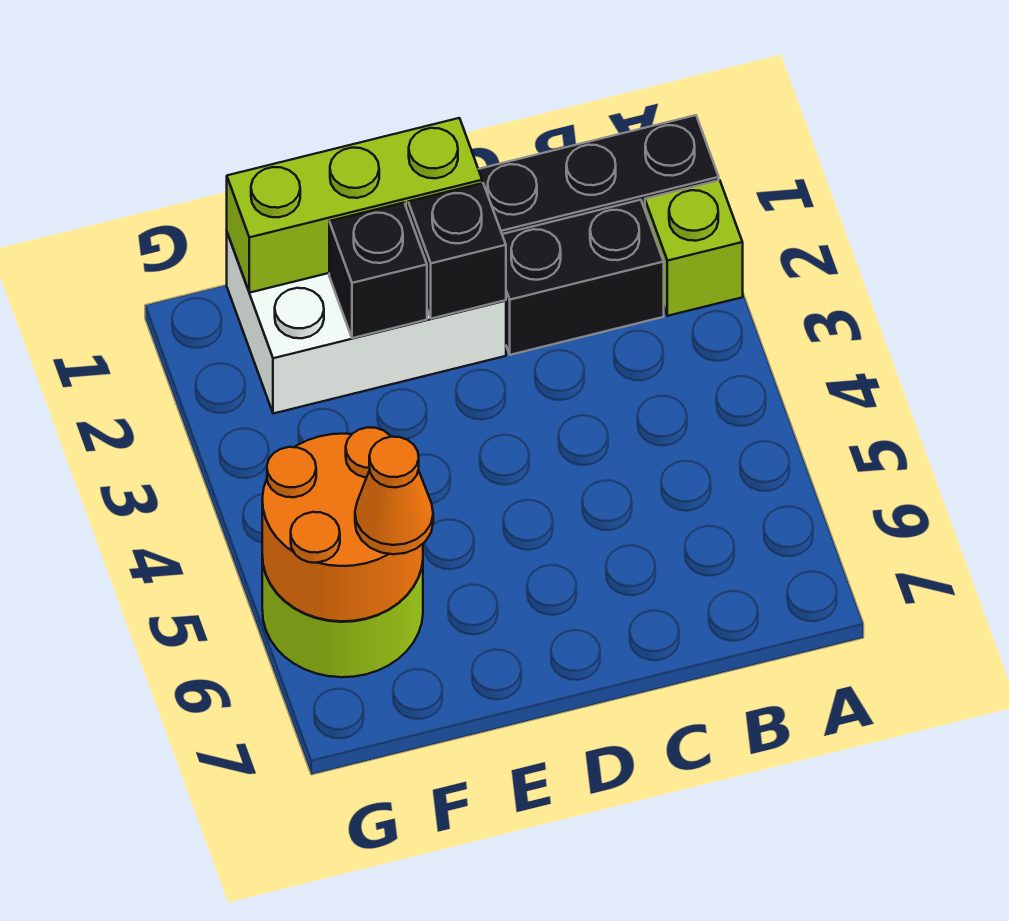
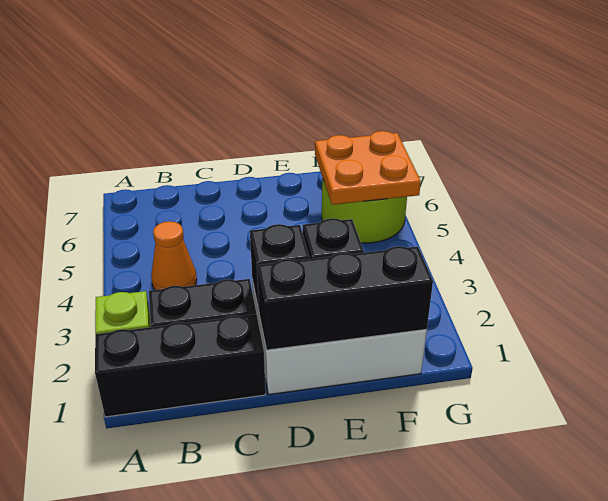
lime brick D1:F1 level 2 -> black brick D1:F1 level 2
orange round brick F5:G6 level 2 -> orange plate F5:G6 level 2
orange cone F6 level 3 -> orange cone B4 level 1

